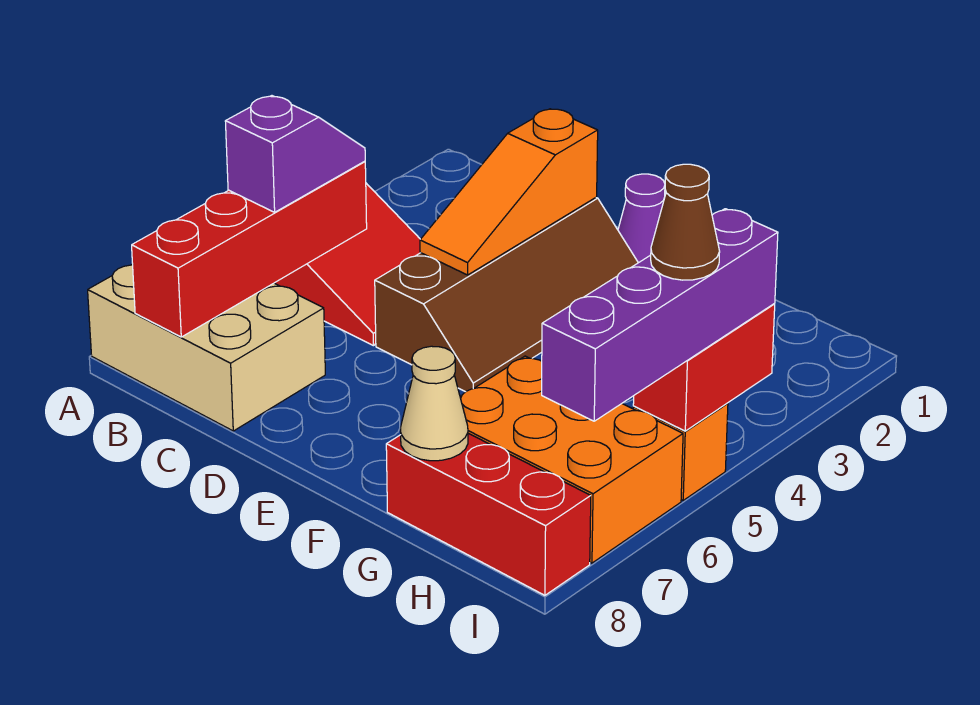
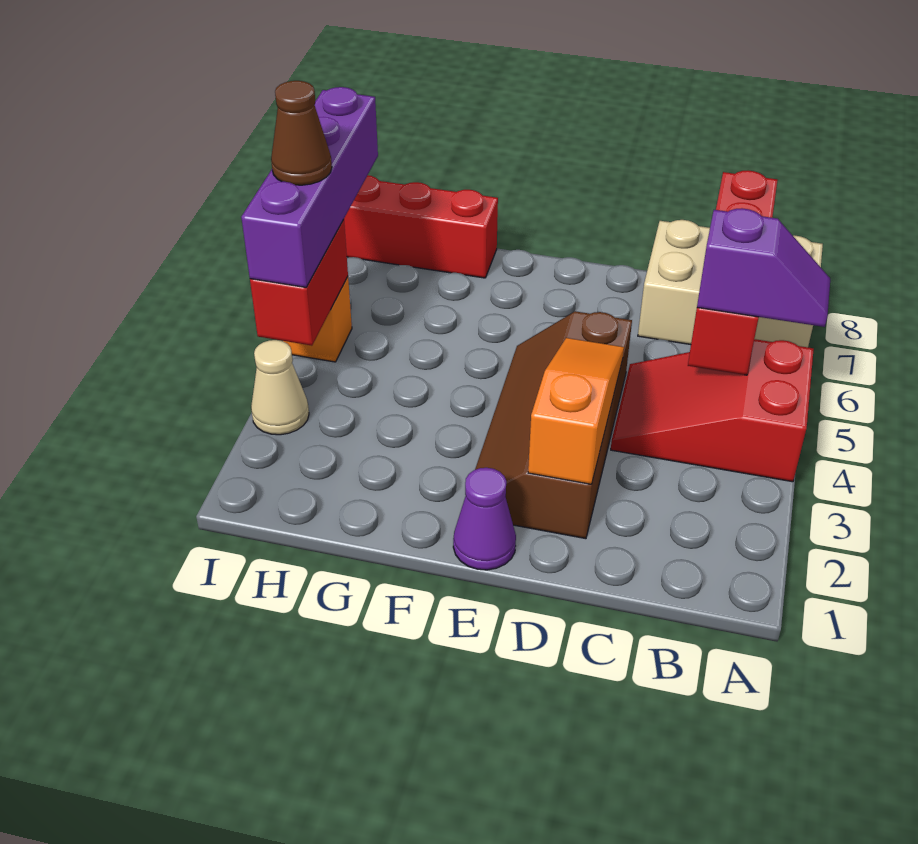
purple slope B5:B6 level 3 top 6 -> purple slope A5:B5 level 3 top B
orange brick G6:I7 level 1 -> none
tan cone G8 level 2 -> tan cone I3 level 1

